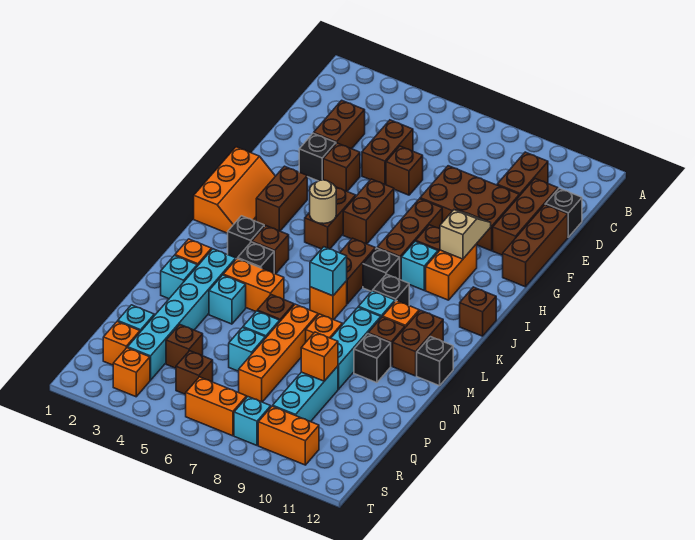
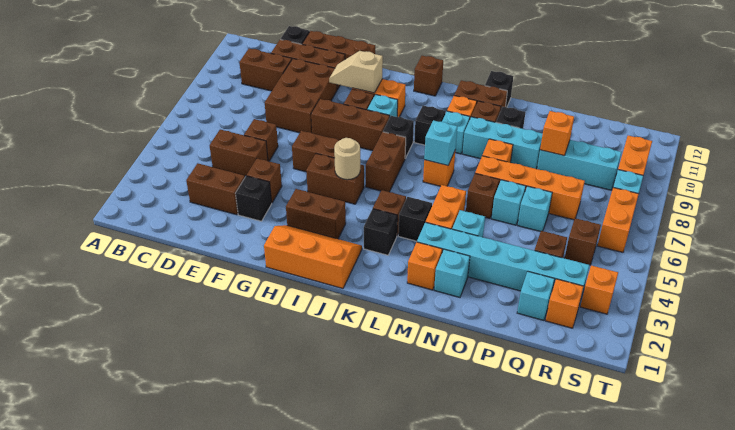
brown brick J7:K7 level 1 -> brown brick J6:J7 level 1

